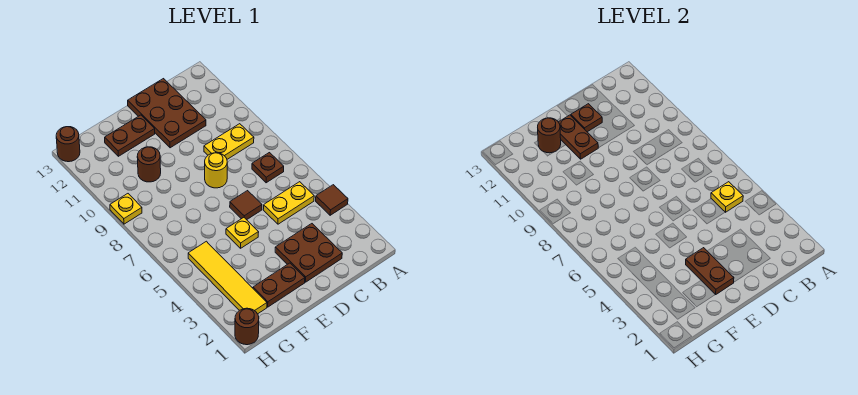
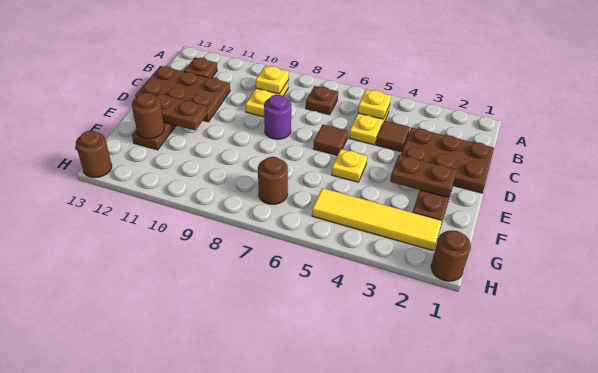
brown tile A4 level 1 -> brown tile C4 level 1
brown plate C2:D3 level 1 -> brown plate C1:D3 level 1
yellow round brick D8 level 1 -> purple round brick D8 level 1
brown plate D12 level 2 -> brown plate B12 level 1
brown round brick F10 level 1 -> brown round brick G7 level 1
yellow plate H9 level 1 -> yellow plate B9 level 2

